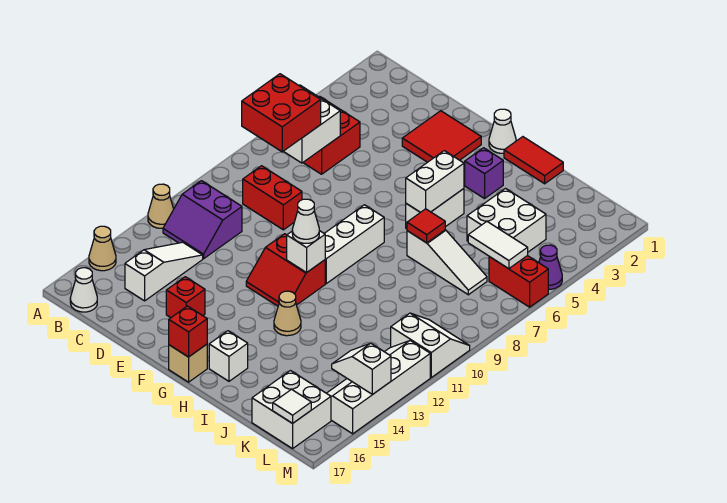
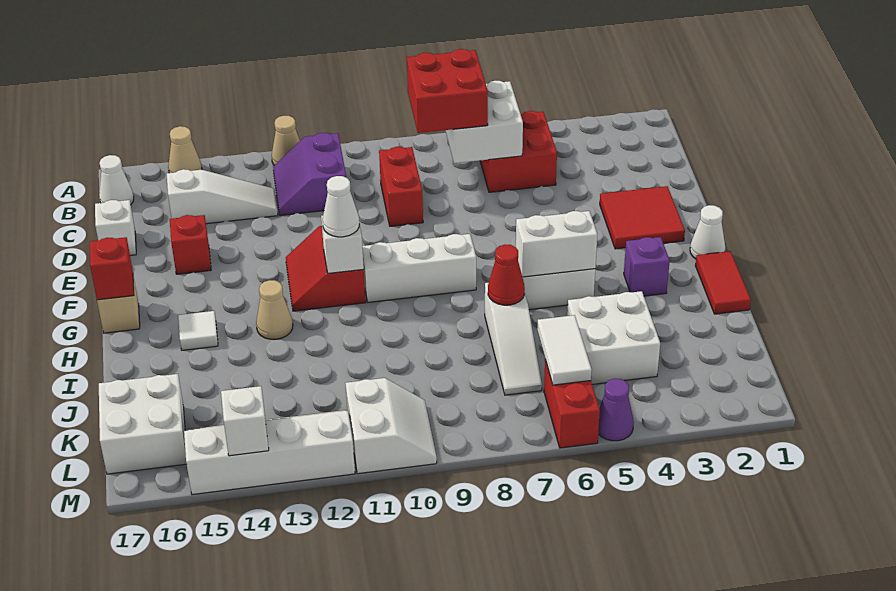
white brick H16 level 1 -> white brick D17 level 1
red tile I7 level 2 -> red cone I7 level 2
white tile L17 level 2 -> white tile H15 level 1

